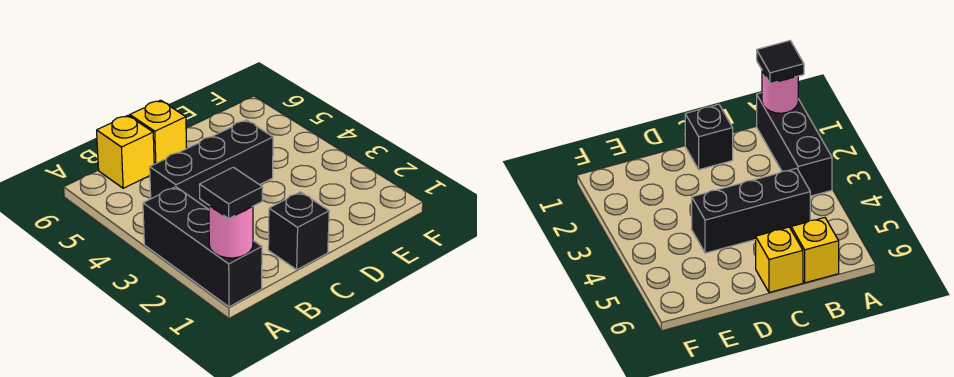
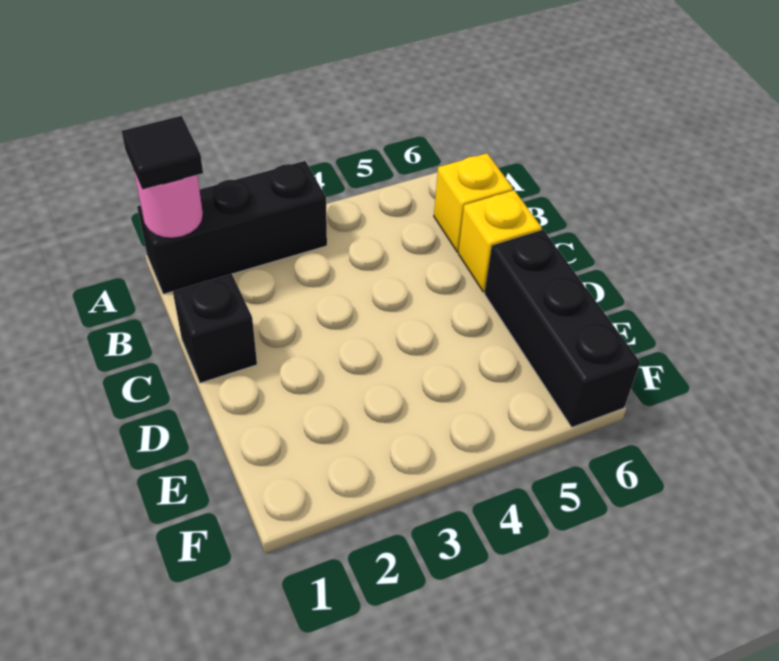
black brick B4:D4 level 1 -> black brick D6:F6 level 1

